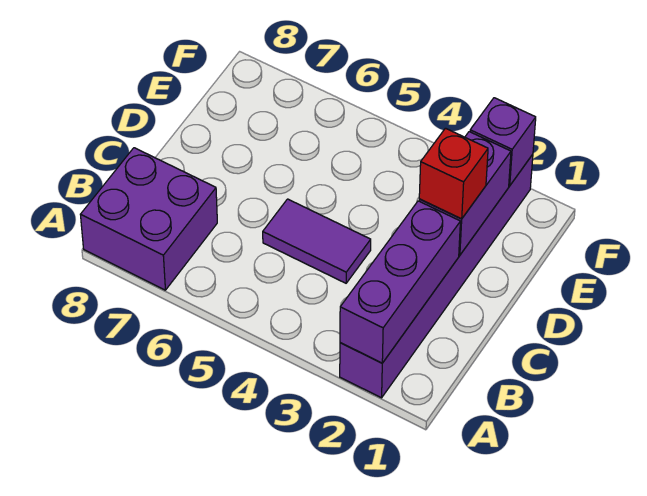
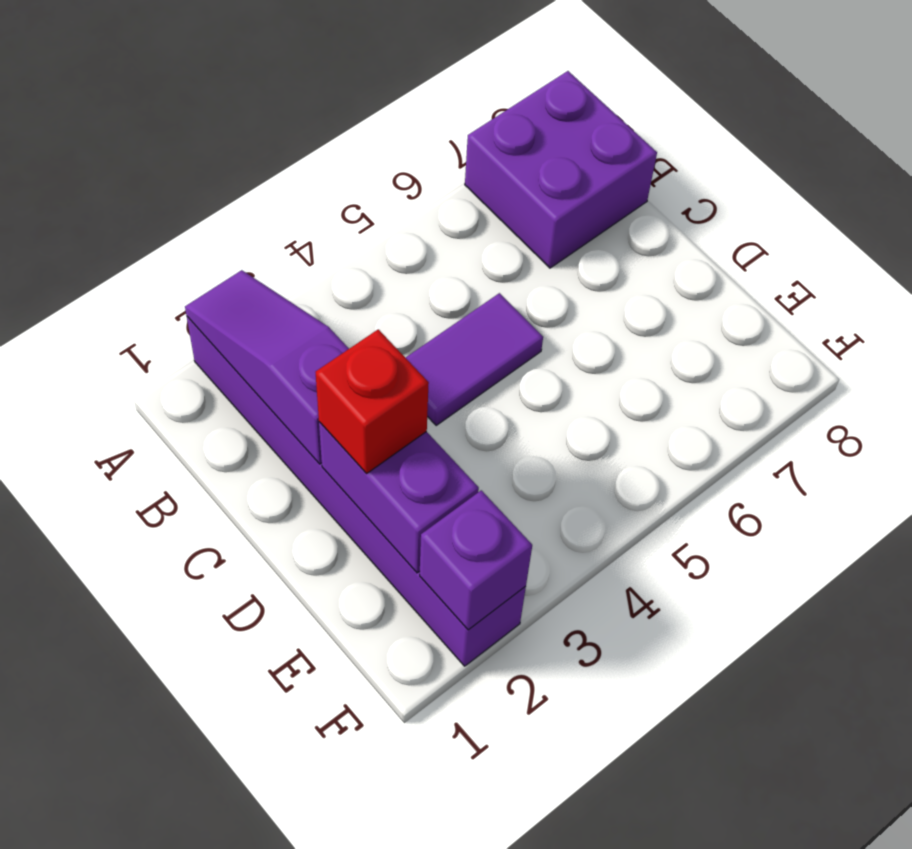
purple brick A2:C2 level 2 -> purple slope A2:C2 level 2 top C

